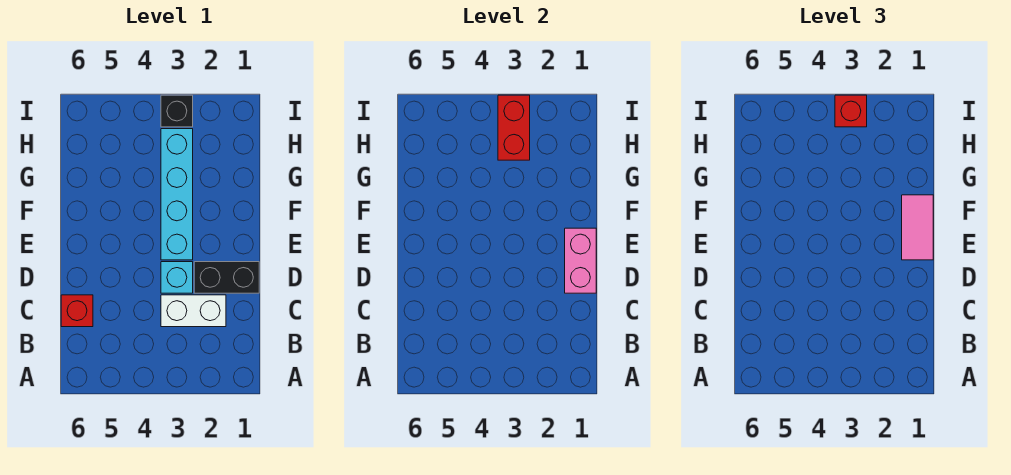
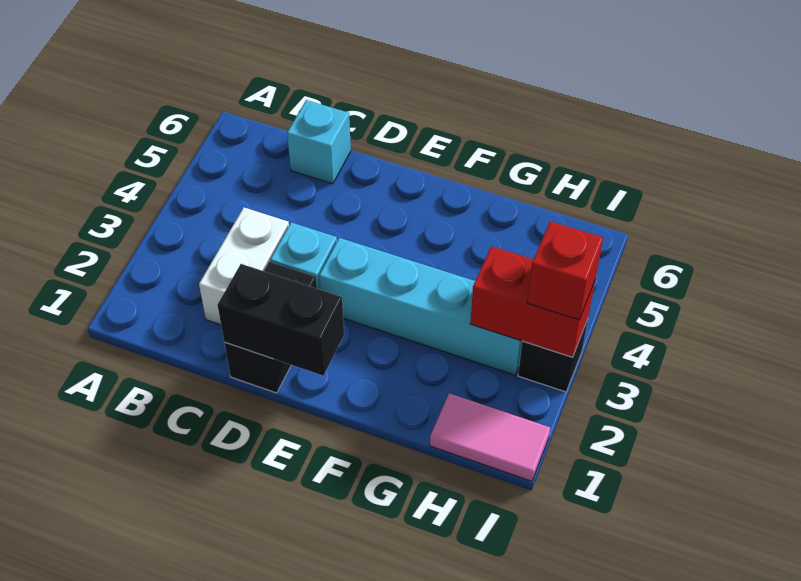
red brick C6 level 1 -> cyan brick C6 level 1
pink brick D1:E1 level 2 -> black brick D1:E1 level 2
pink tile E1:F1 level 3 -> pink tile H1:I1 level 1

